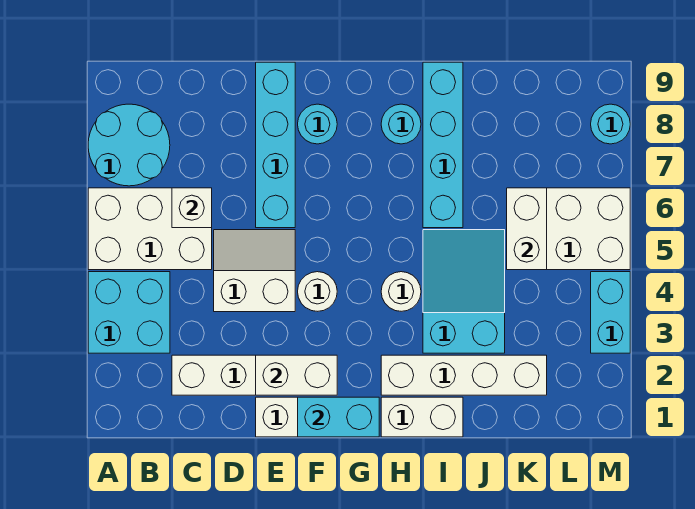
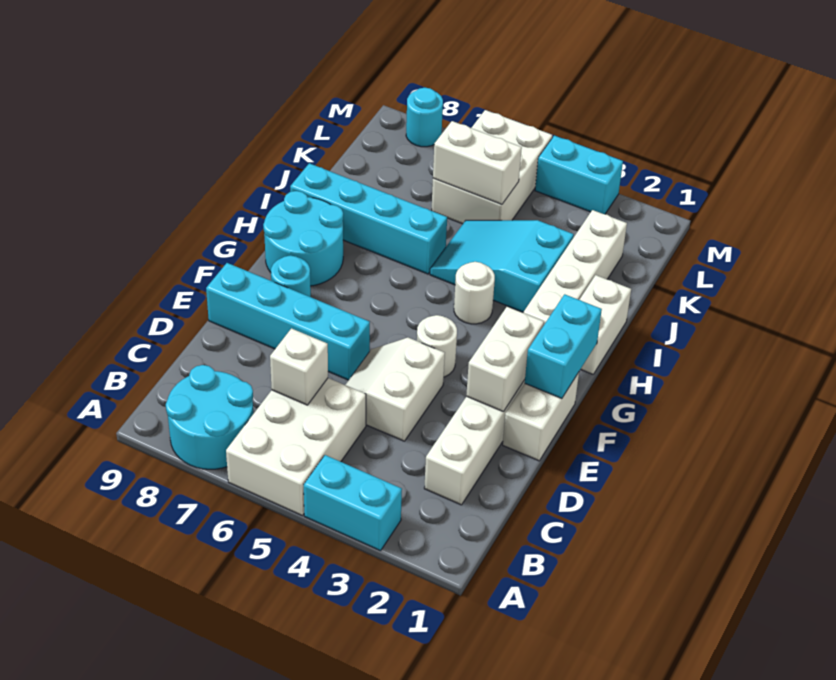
cyan brick A3:B4 level 1 -> cyan brick A3:A4 level 1
cyan round brick H8 level 1 -> cyan round brick G8:H9 level 1

